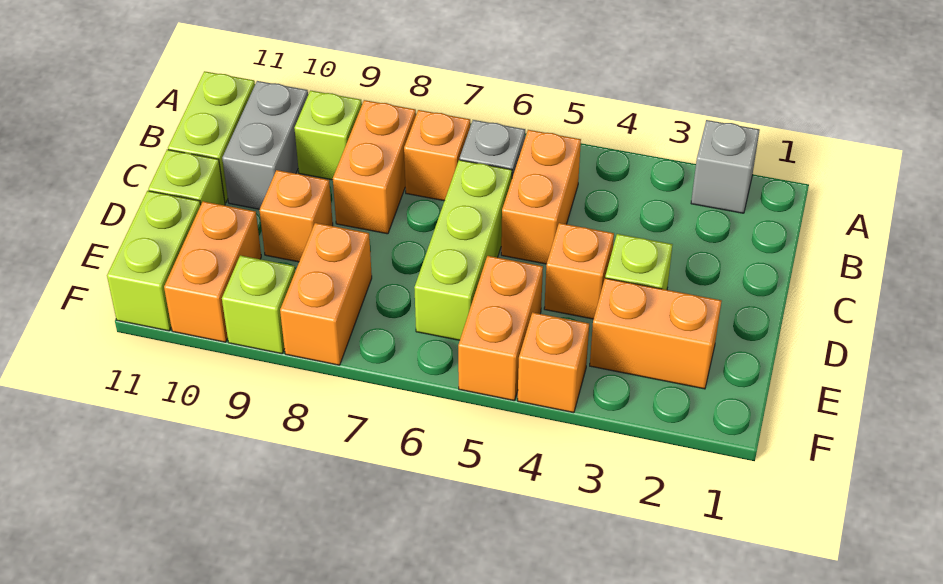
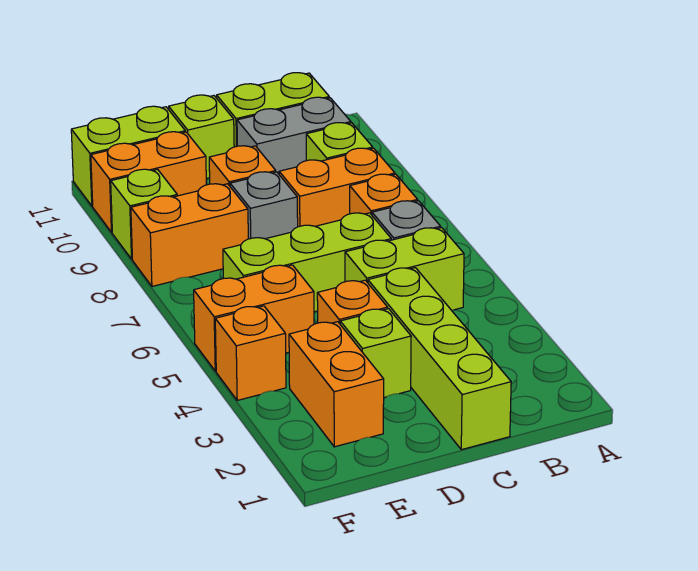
grey brick A2 level 1 -> grey brick D8 level 1
orange brick B5:C5 level 1 -> lime brick B5:C5 level 1
none -> lime brick C1:C4 level 1

